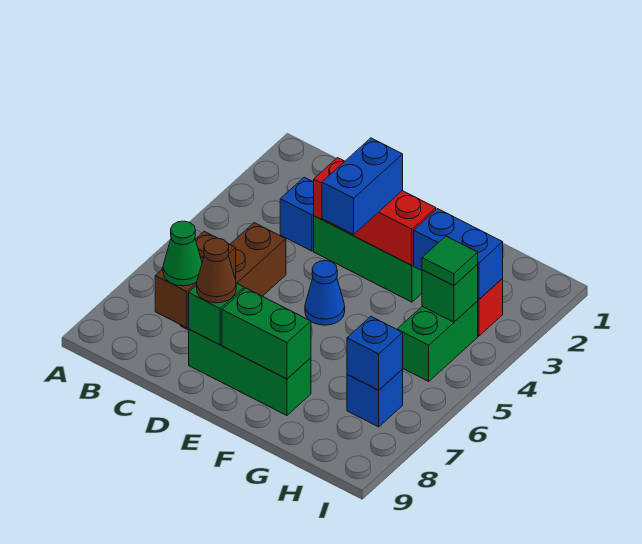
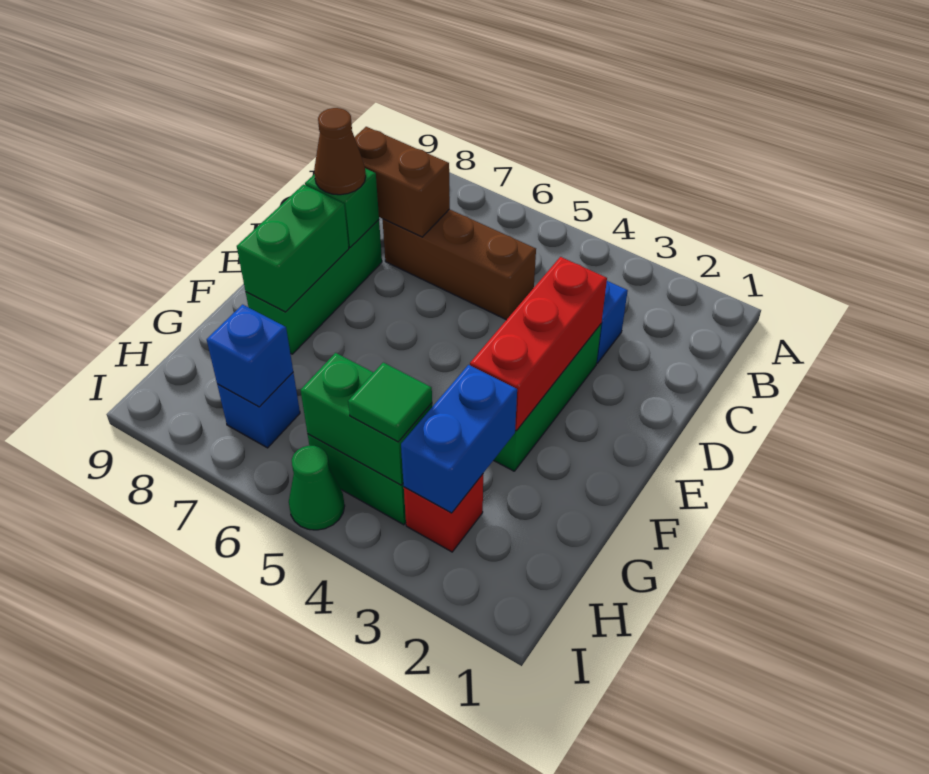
green cone C8 level 3 -> green cone I5 level 1
blue brick E3:E4 level 3 -> none
blue cone E5 level 1 -> none
green brick H4 level 2 -> green brick H4:H5 level 2

